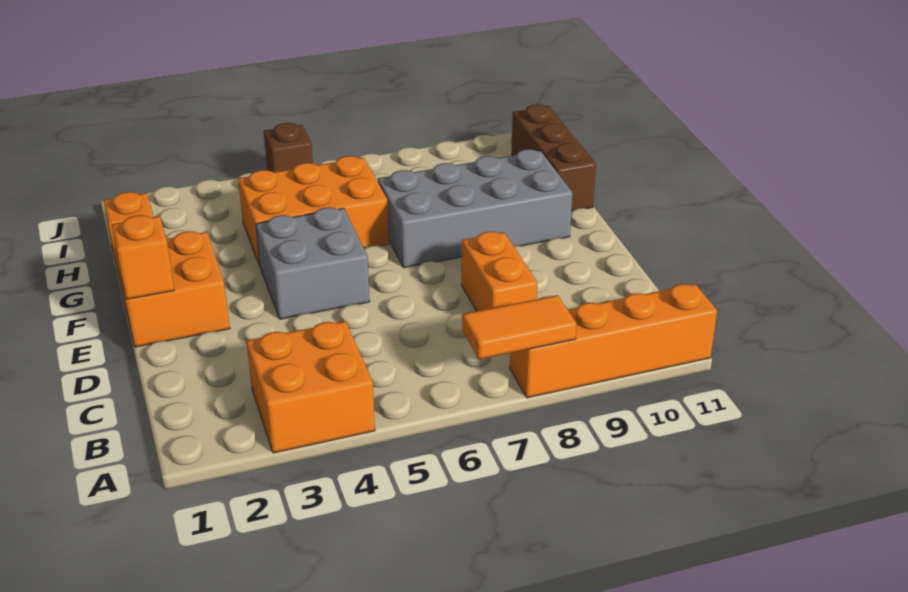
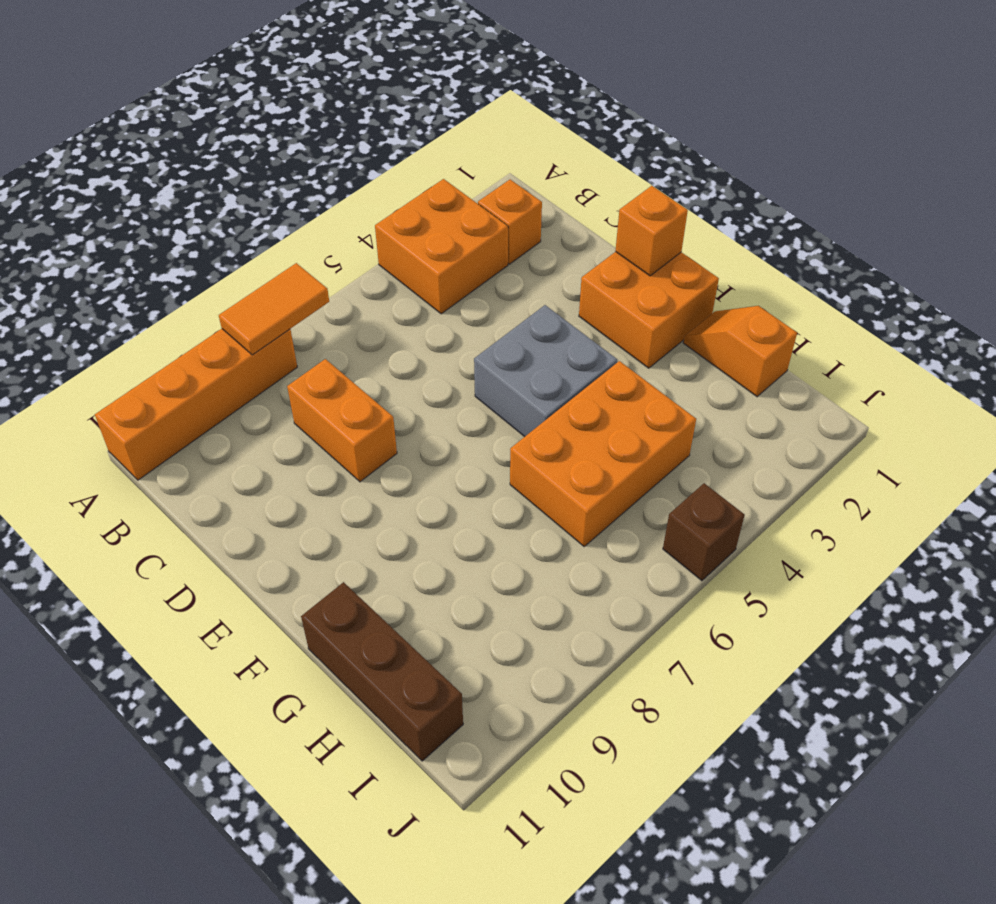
none -> orange brick B2 level 1
grey brick F7:G10 level 1 -> none

